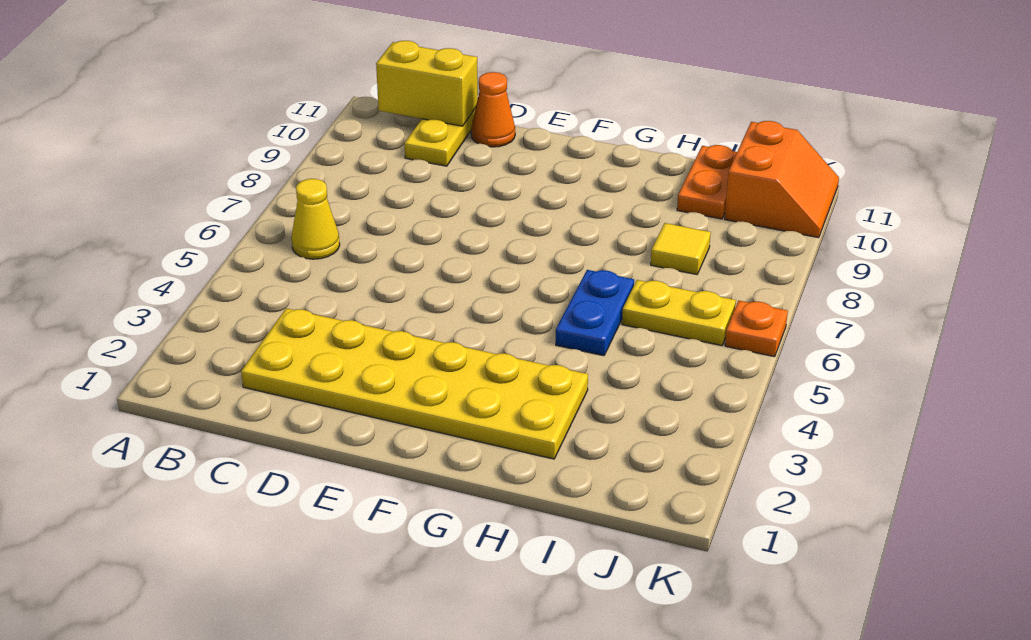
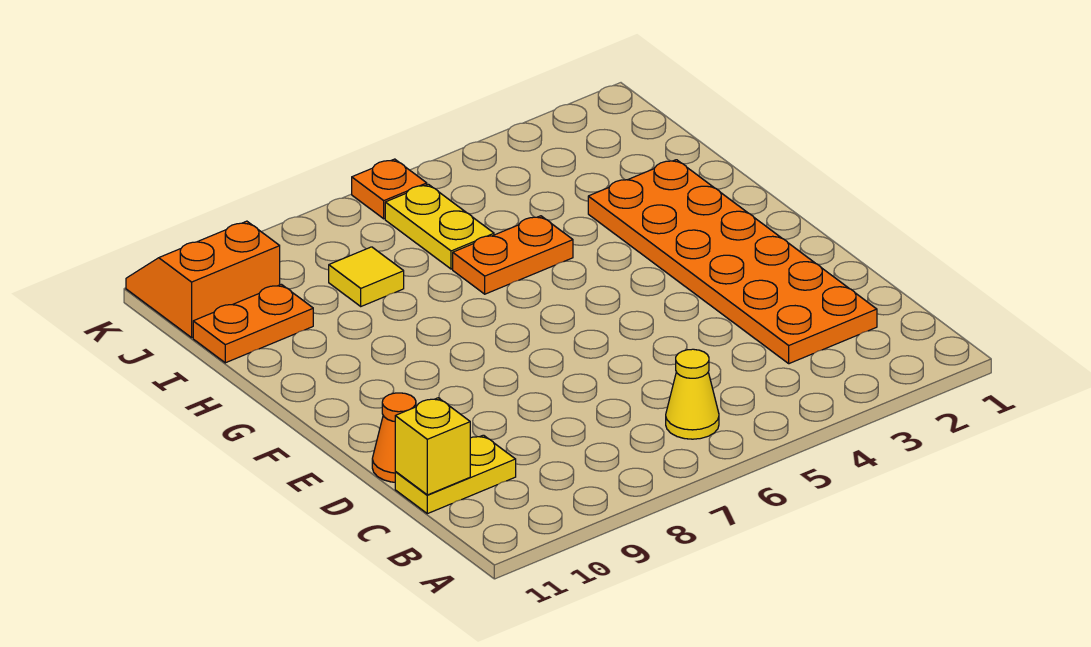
yellow brick B11:C11 level 2 -> yellow brick C11 level 2
yellow plate C2:H3 level 1 -> orange plate C2:H3 level 1
blue plate H5:H6 level 1 -> orange plate H5:H6 level 1

